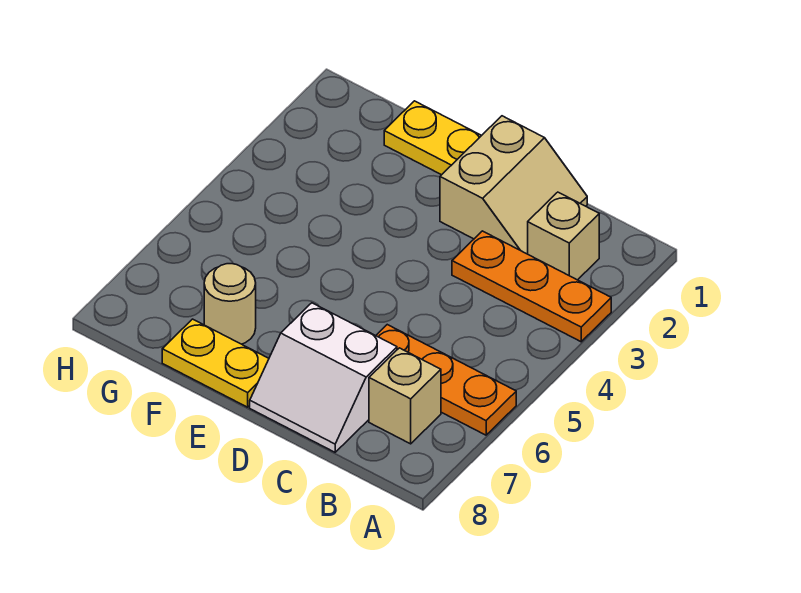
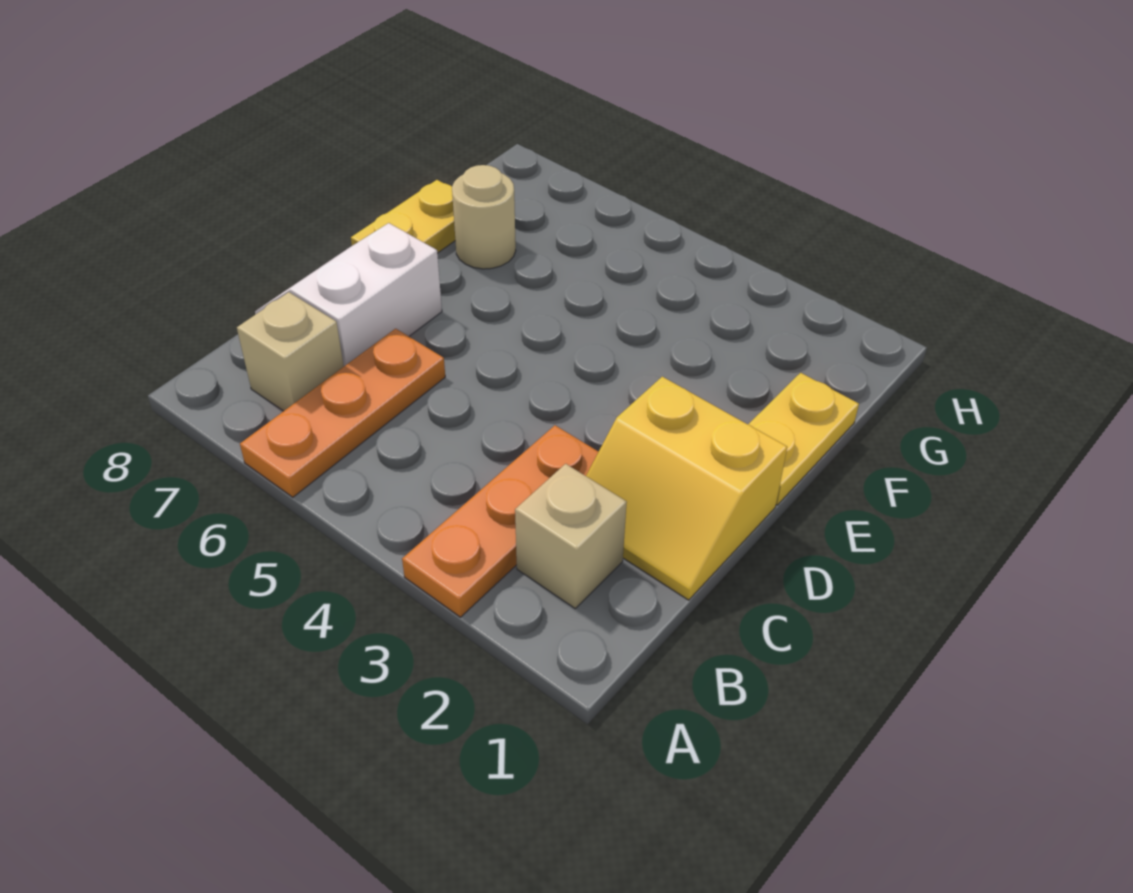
tan slope C1:D2 level 1 top D -> yellow slope C1:D2 level 1 top D

